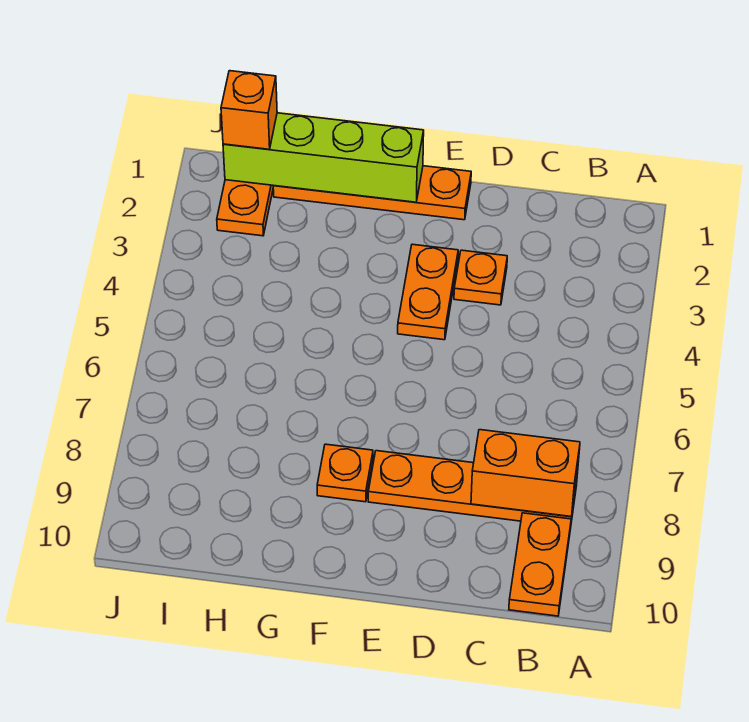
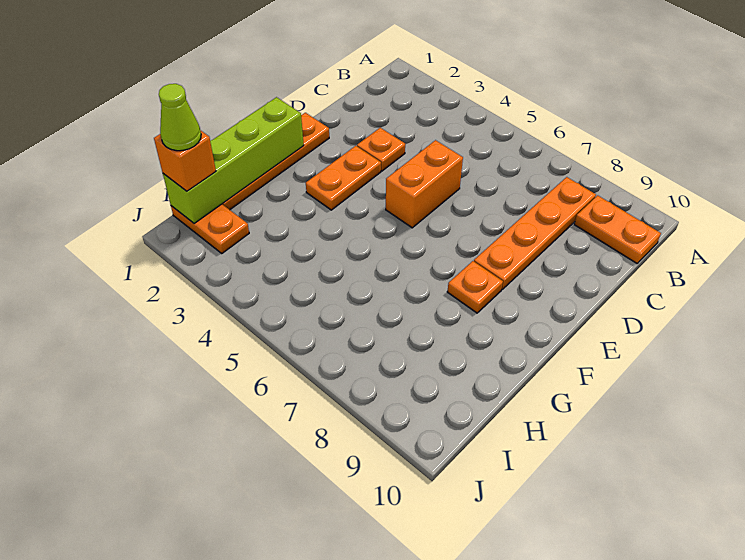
orange brick B8:C8 level 2 -> orange brick D5:E5 level 1
orange plate E3:E4 level 1 -> orange plate E3:F3 level 1
none -> lime cone I1 level 4

